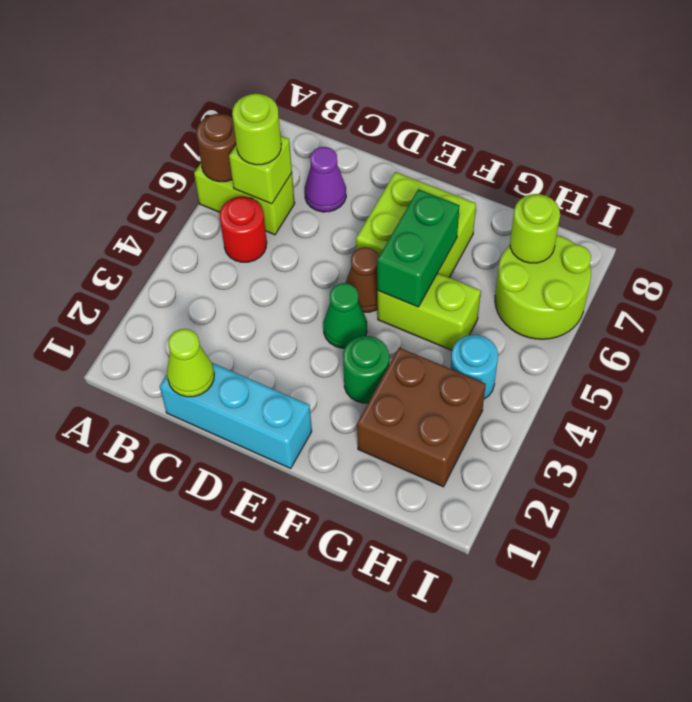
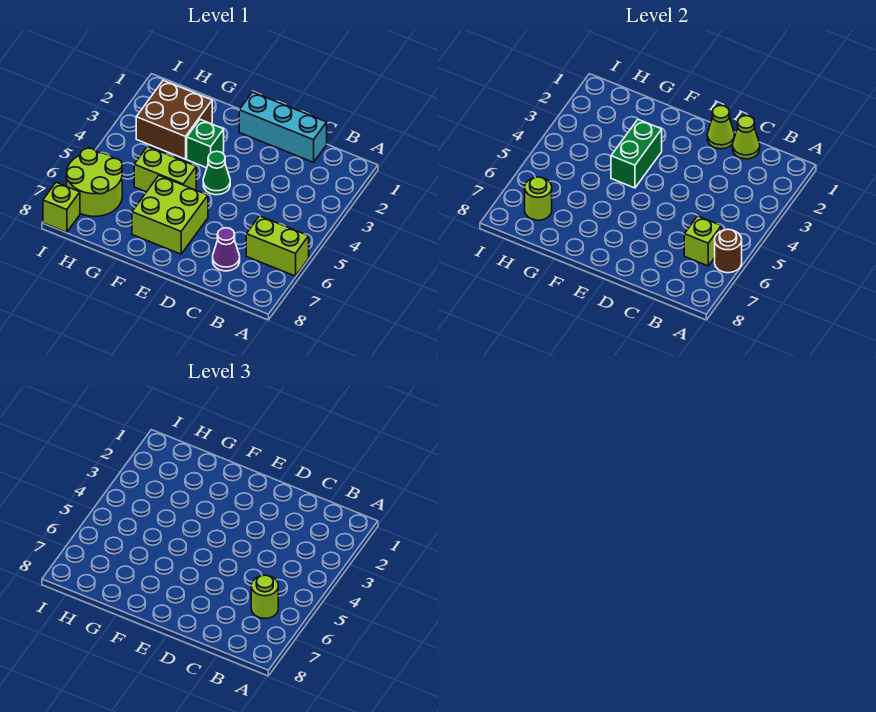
red round brick B5 level 1 -> none
none -> lime cone D1 level 2
brown cone E5 level 1 -> none
green round brick F3 level 1 -> green brick F3 level 1
green brick F5:F6 level 2 -> green brick F3:F4 level 2
cyan round brick H4 level 1 -> none
none -> lime brick I8 level 1

